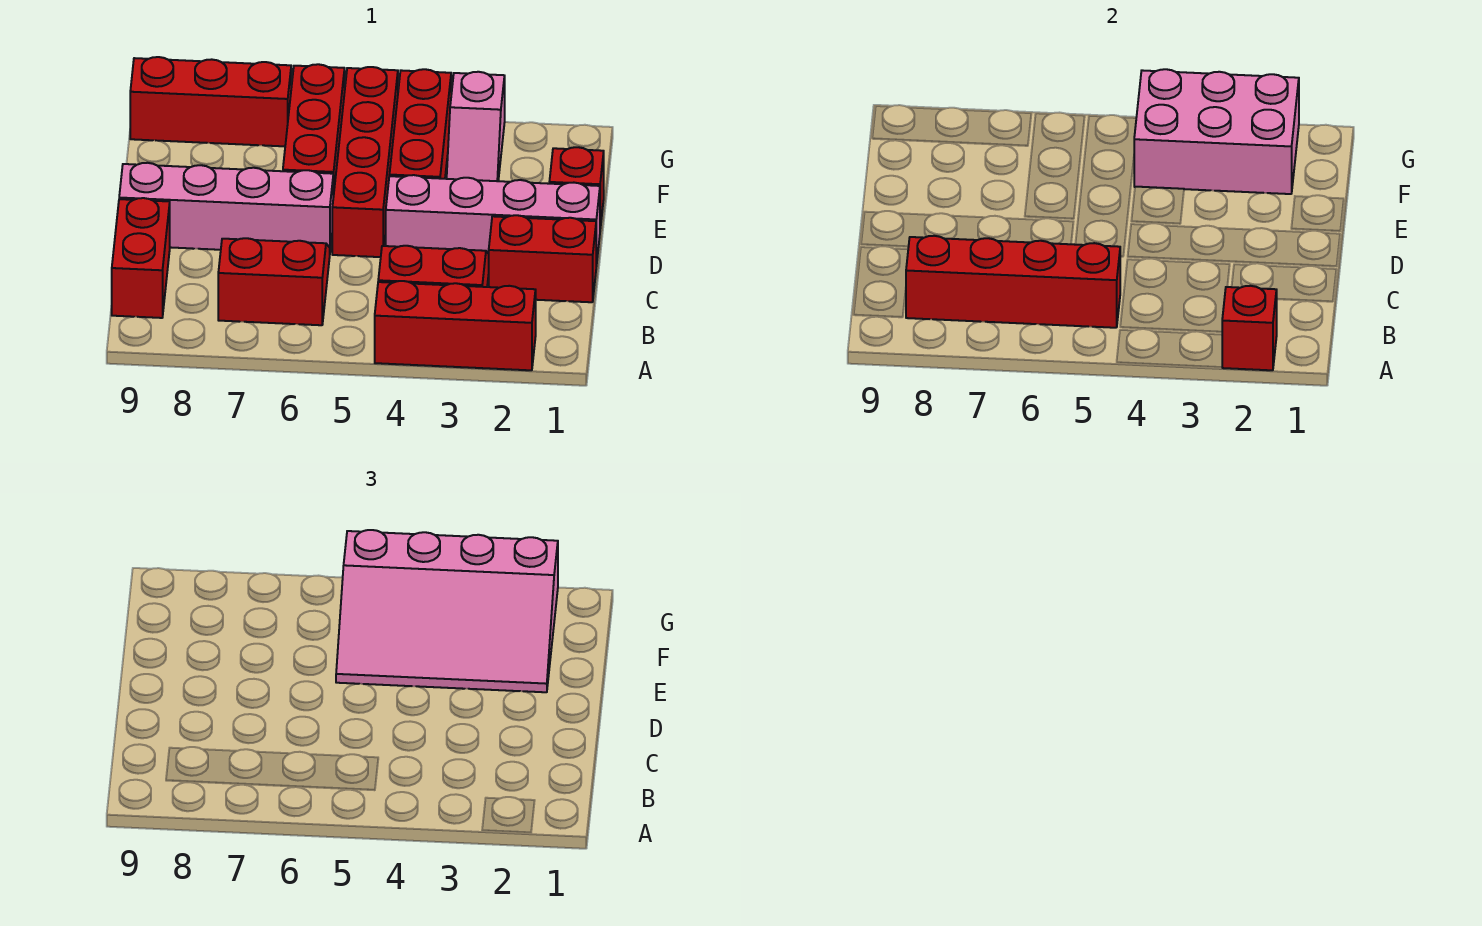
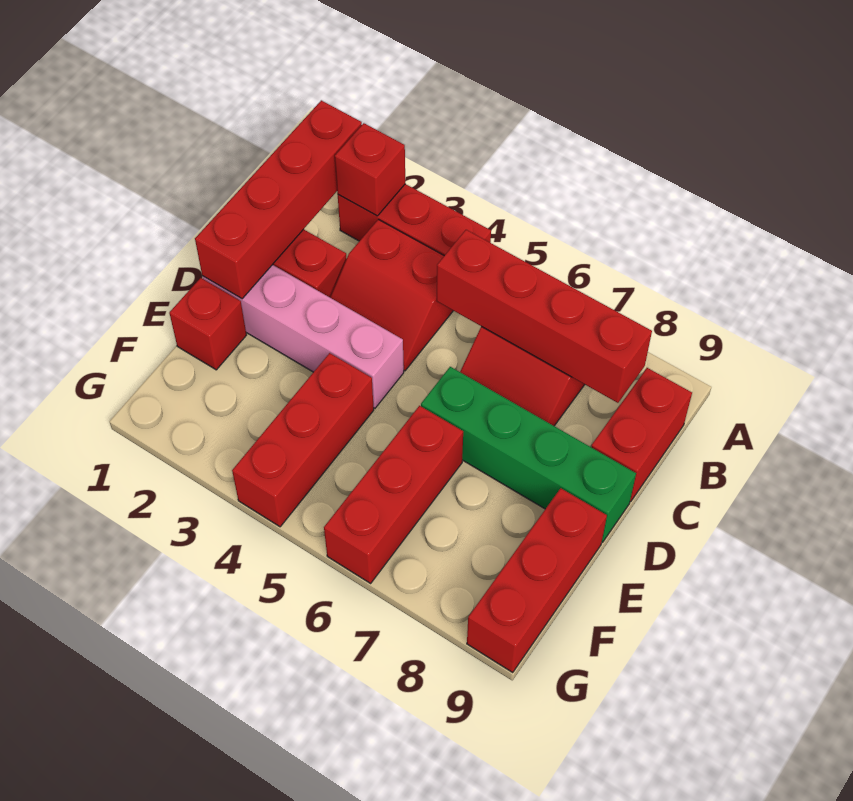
red brick D5:G5 level 1 -> red brick A1:D1 level 2
pink brick D6:D9 level 1 -> green brick D6:D9 level 1
pink slope E2:G5 level 3 top G -> none
pink brick F2:G4 level 2 -> none
pink slope F3:G3 level 1 top G -> none
red brick G7:G9 level 1 -> red brick E9:G9 level 1

